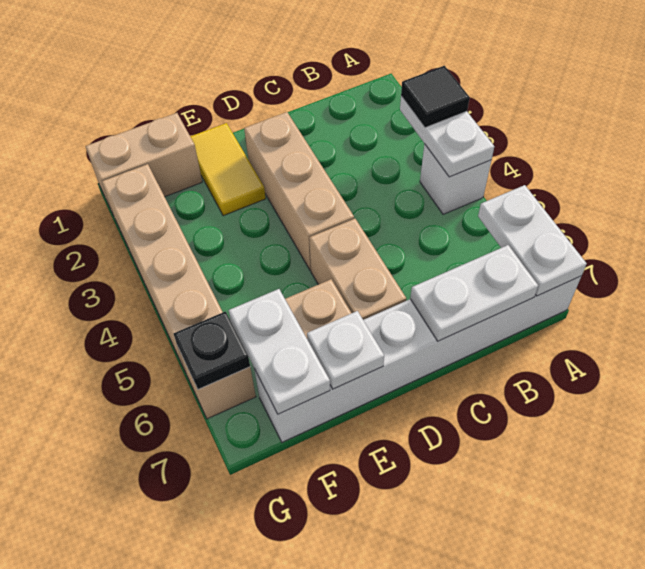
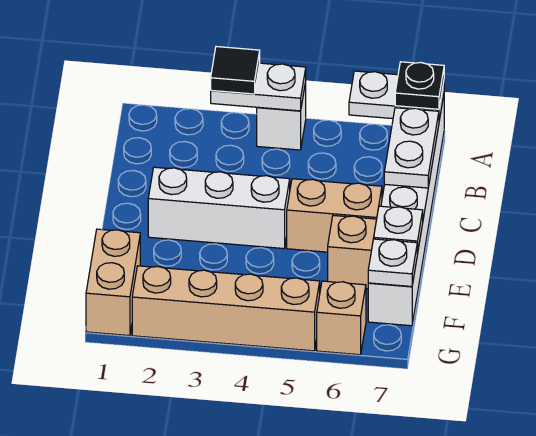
tan brick D2:D4 level 1 -> white brick D2:D4 level 1
yellow tile E1:E2 level 1 -> none
white plate F6:F7 level 2 -> white plate F7 level 2
black plate G6 level 2 -> black plate A7 level 3

